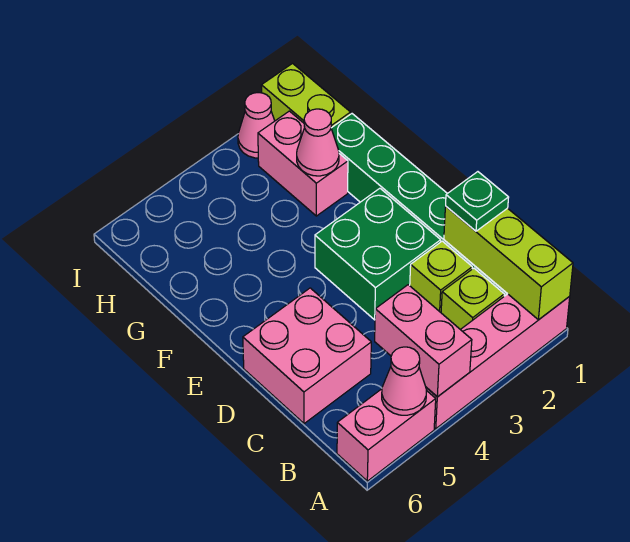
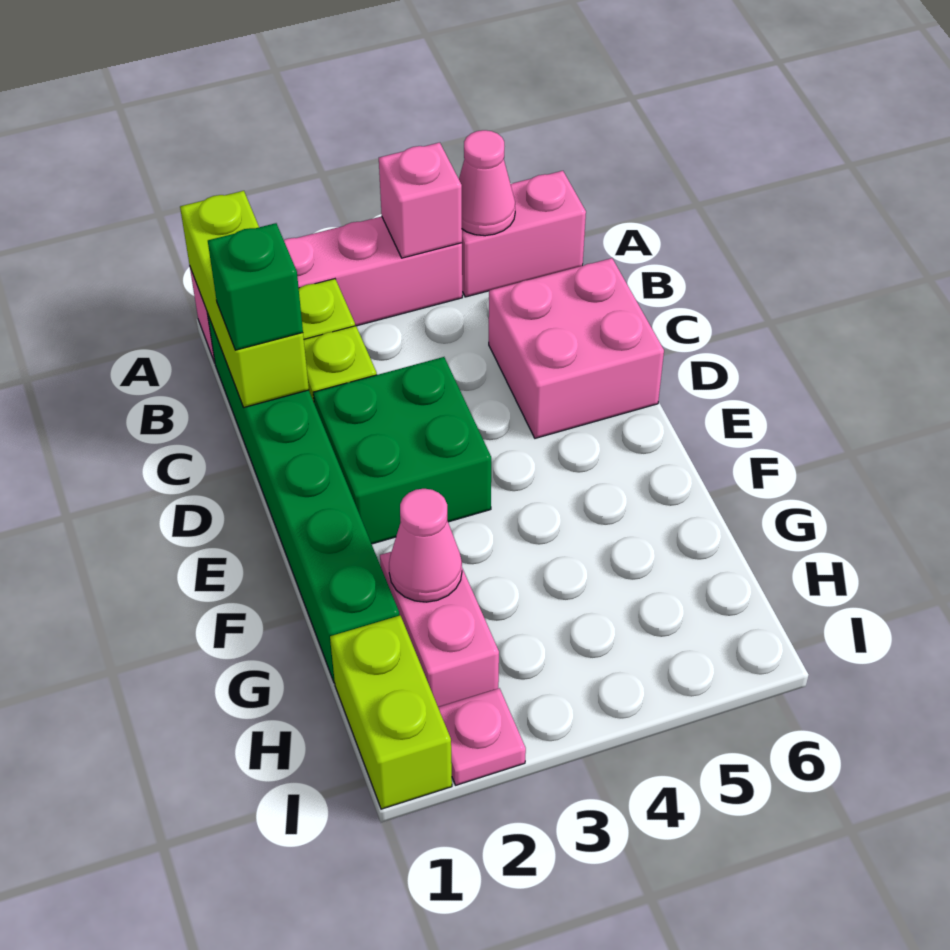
pink brick A4:B4 level 2 -> pink brick A4 level 2
green plate C1 level 3 -> green brick C1 level 3
pink cone I2 level 1 -> pink plate I2 level 1

